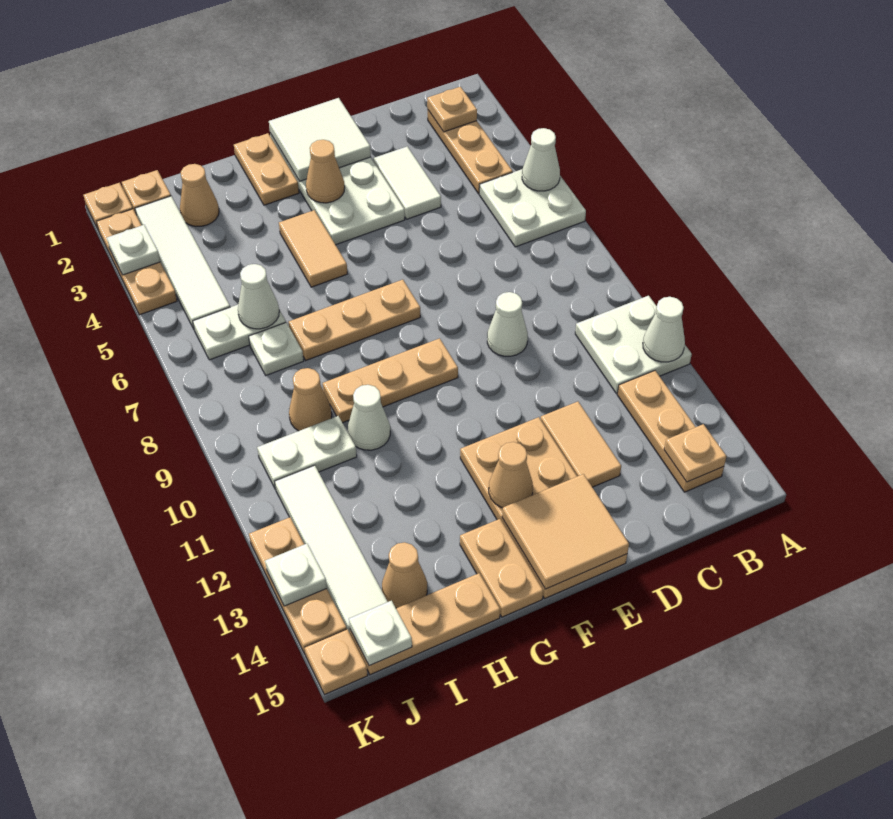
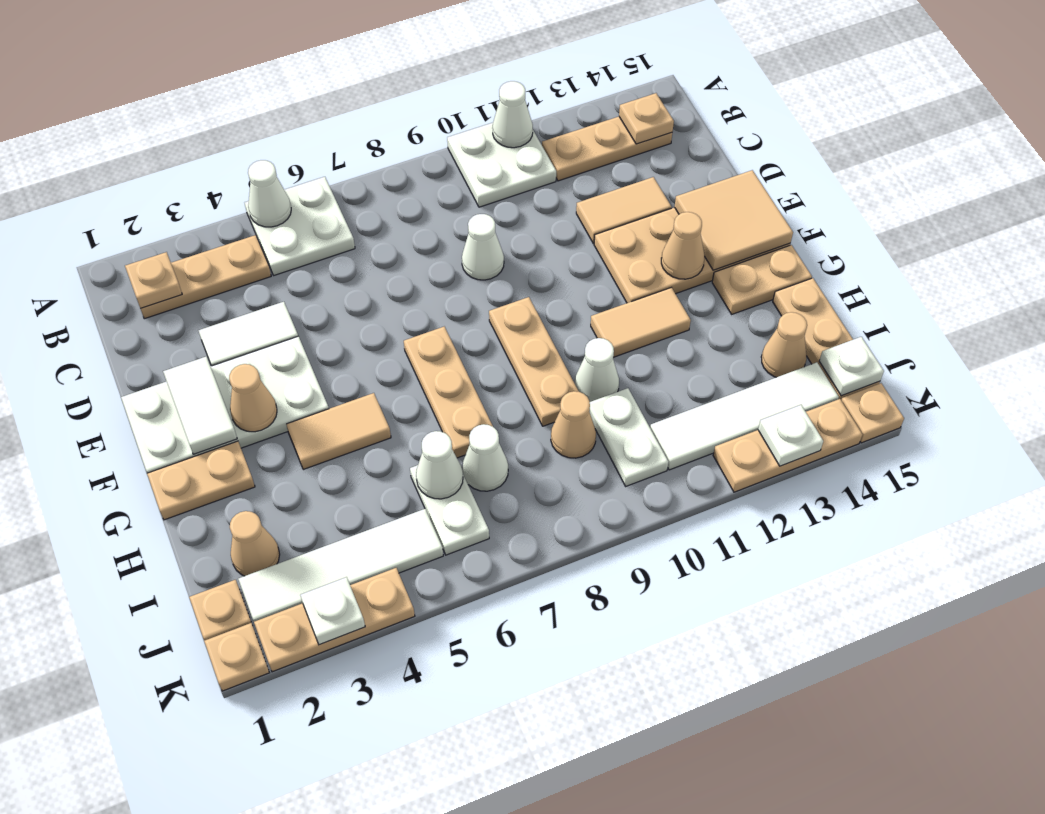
white tile E1:F2 level 2 -> white tile E2:F2 level 2
none -> tan tile G11:G12 level 1
white plate I7 level 1 -> white cone I7 level 1

